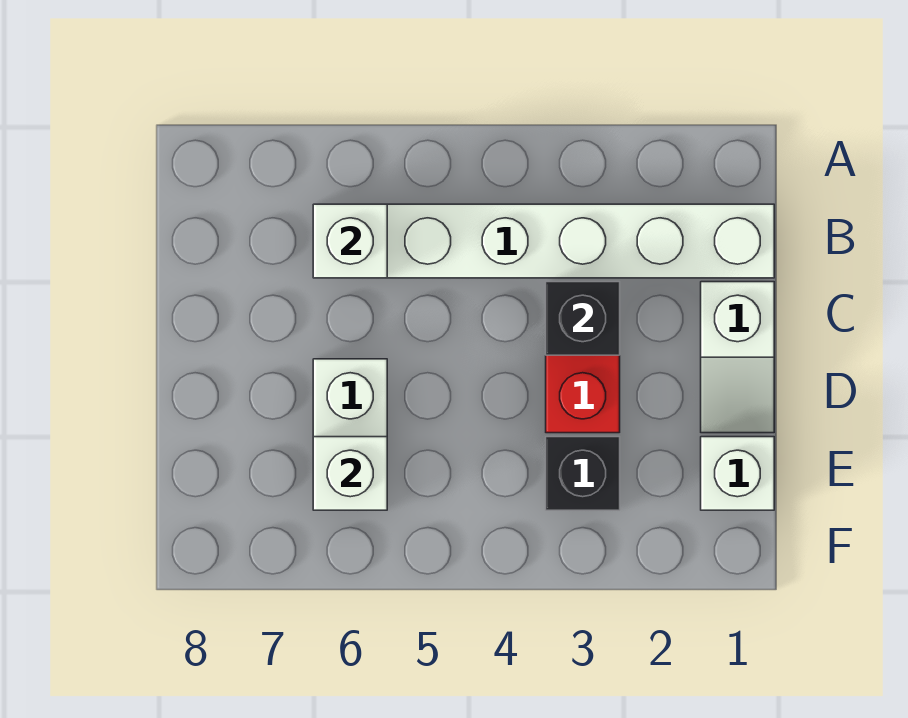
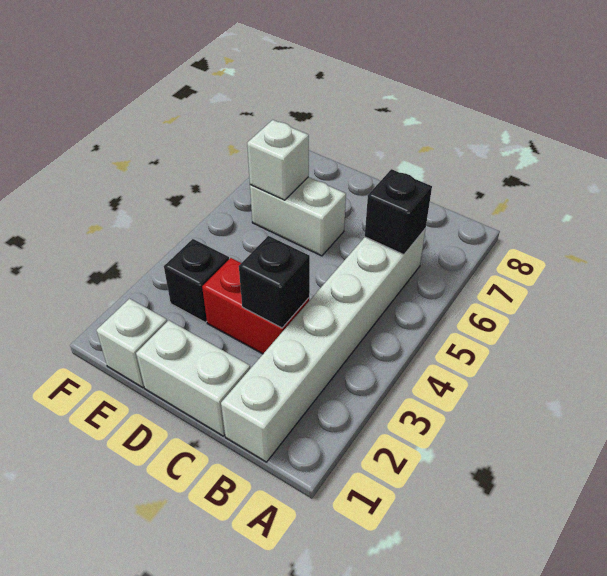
white brick B6 level 2 -> black brick B6 level 2
white slope C1:D1 level 1 top C -> white brick C1:D1 level 1

